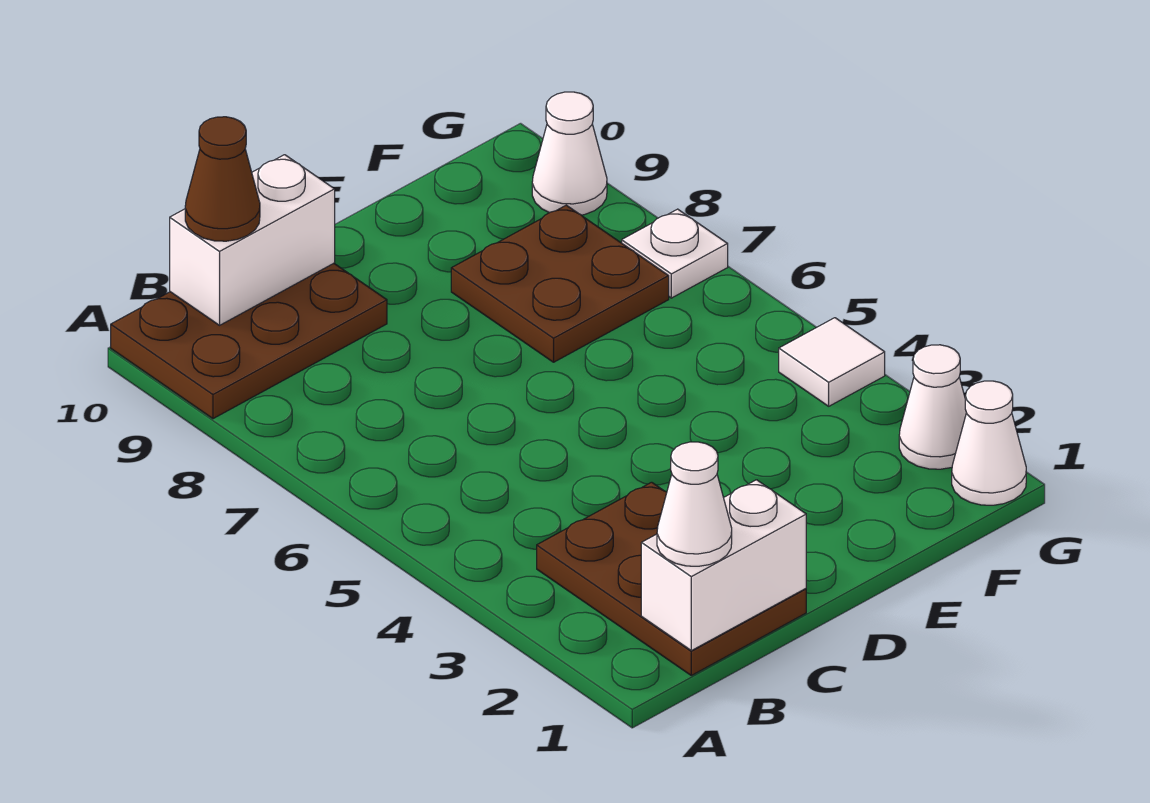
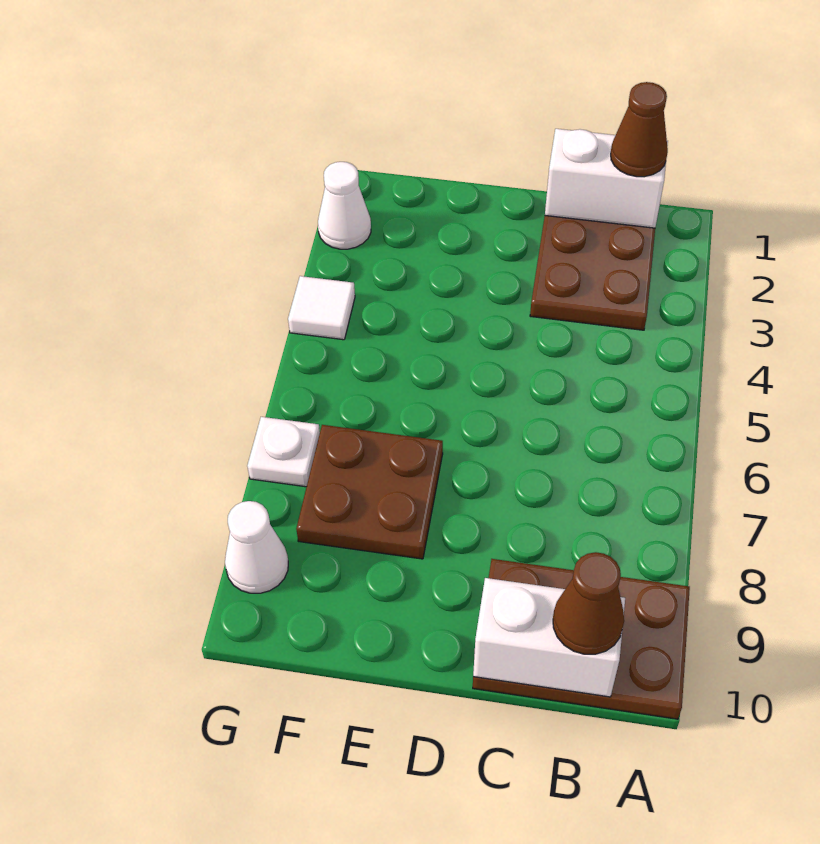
white cone B1 level 3 -> brown cone B1 level 3
white cone G1 level 1 -> none

